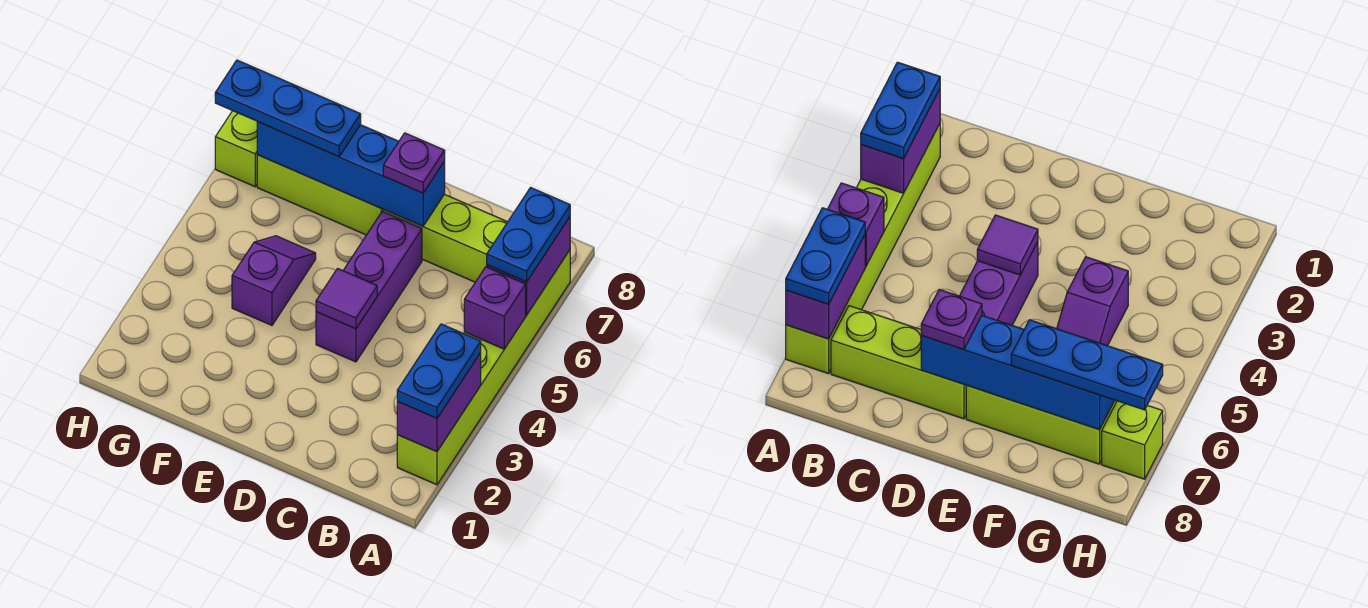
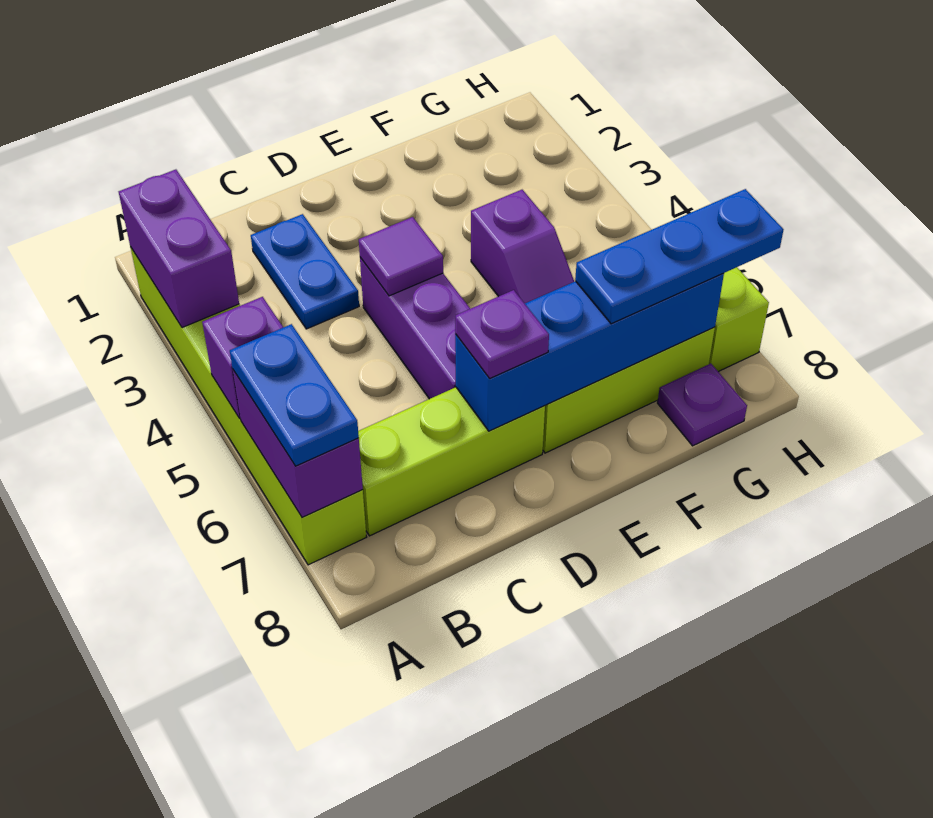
blue plate A2:A3 level 3 -> blue plate C2:C3 level 1
none -> purple plate G8 level 1

